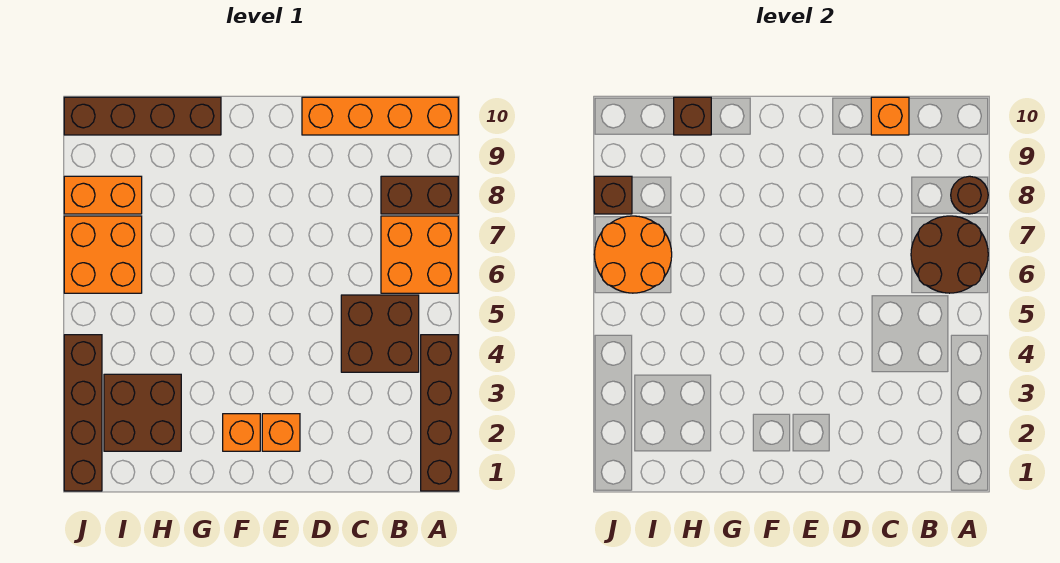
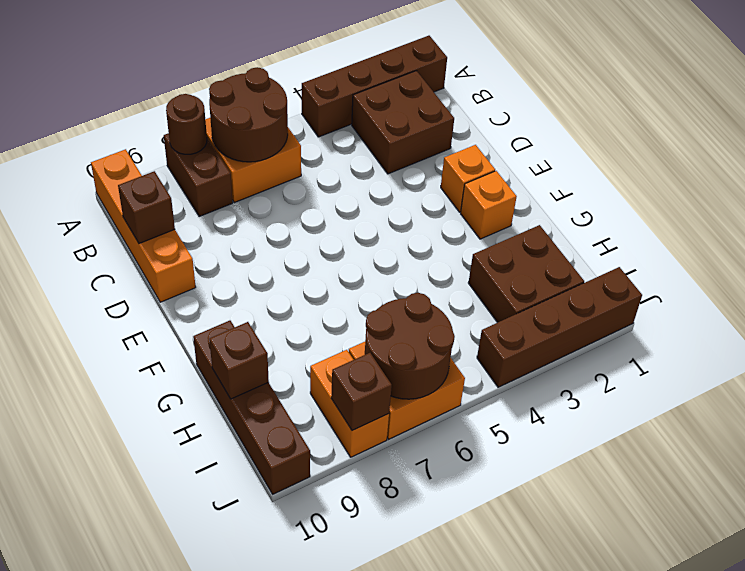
brown brick B4:C5 level 1 -> brown brick B2:C3 level 1
orange brick C10 level 2 -> brown brick C10 level 2
orange round brick I6:J7 level 2 -> brown round brick I6:J7 level 2

